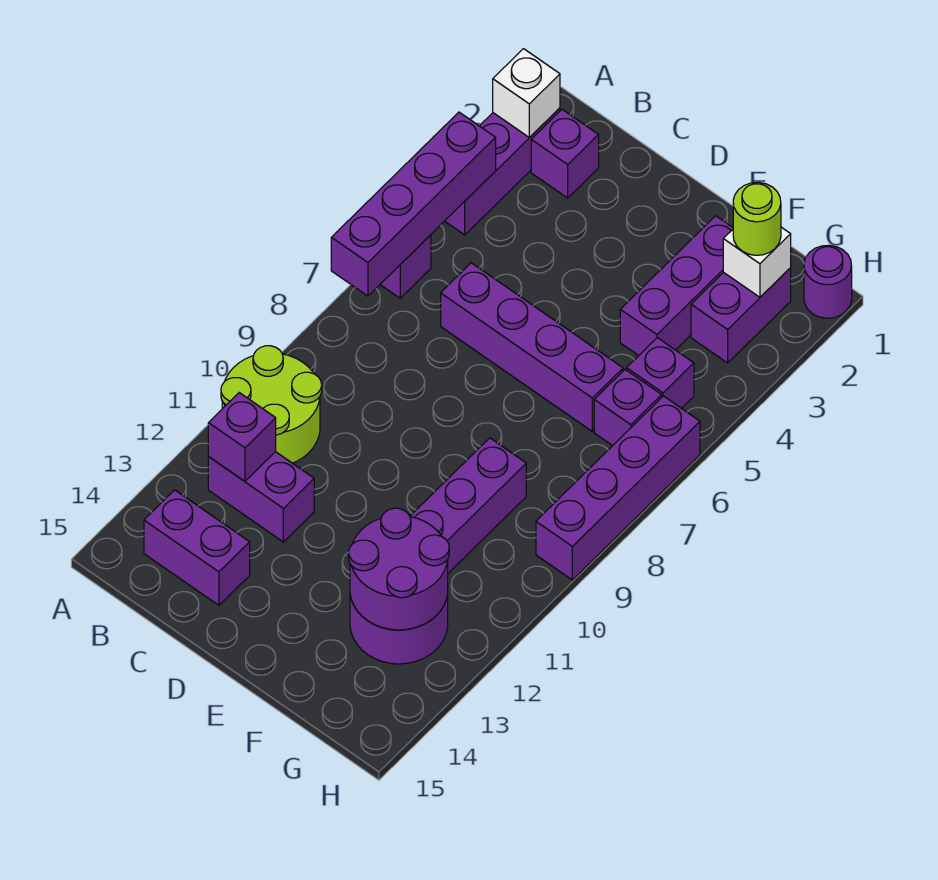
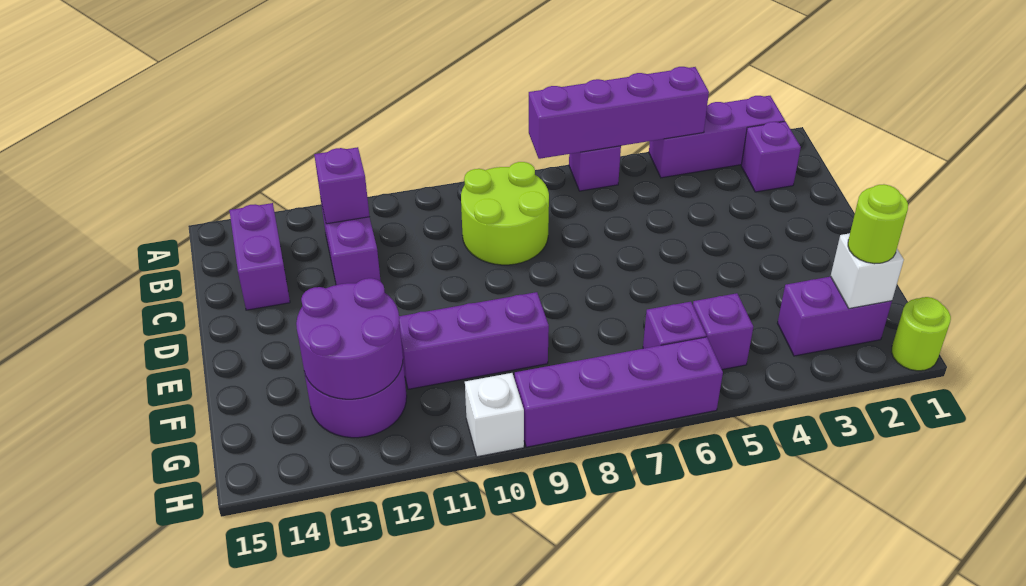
white brick A2 level 2 -> white brick H10 level 1
lime round brick A10:B11 level 1 -> lime round brick B8:C9 level 1
purple brick C6:F6 level 1 -> none
purple brick F2:F4 level 1 -> none
purple round brick H1 level 1 -> lime round brick H1 level 1

